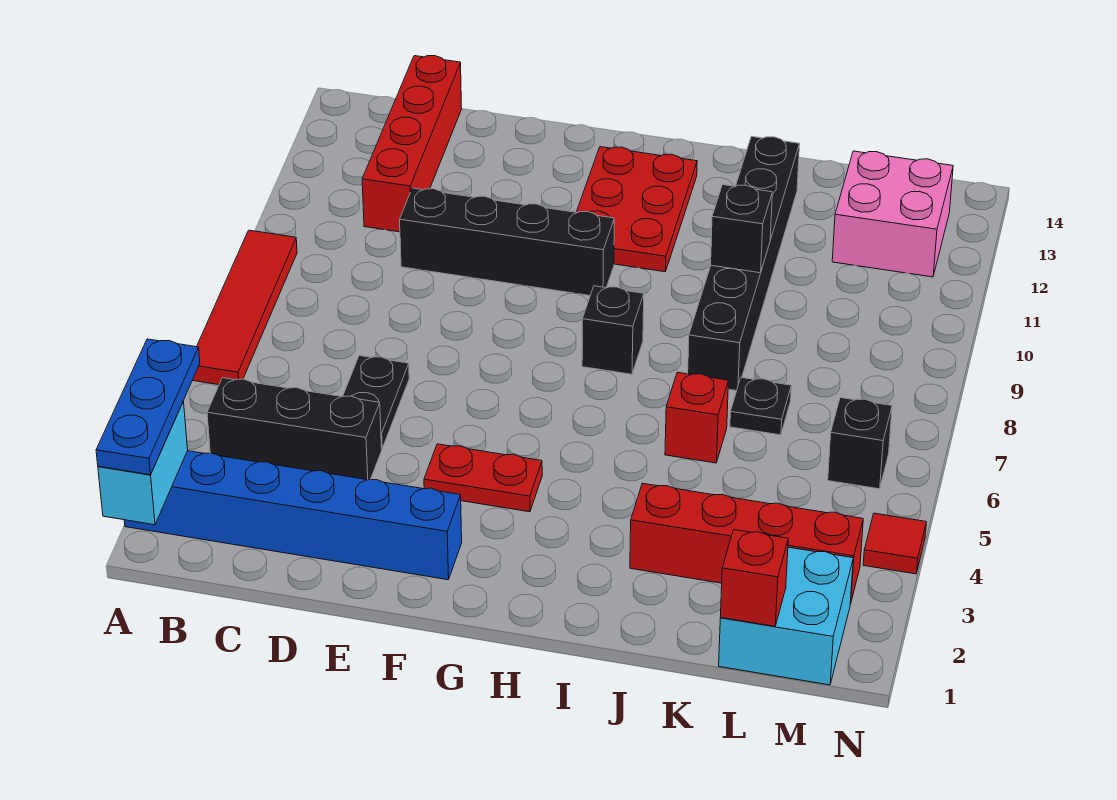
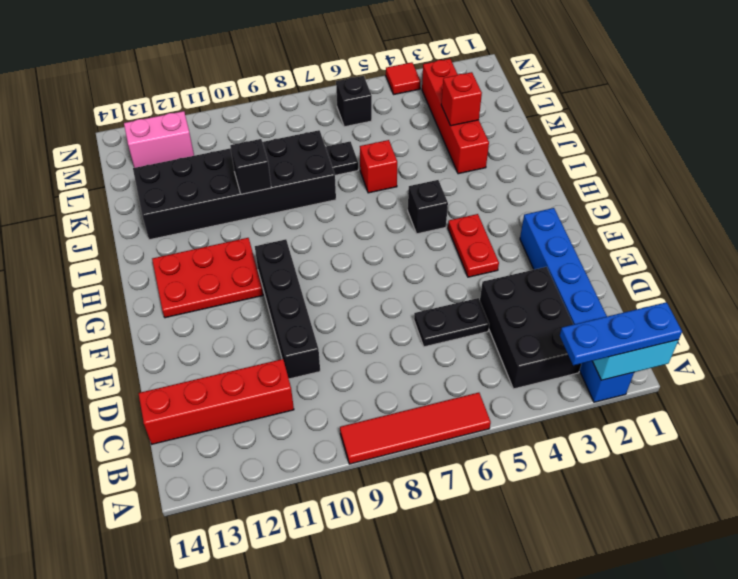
black brick B4:D4 level 1 -> black brick B3:D4 level 1
black brick H8 level 1 -> black brick H5 level 1
black brick J8:J13 level 1 -> black brick J8:K13 level 1
cyan brick L1:M2 level 1 -> none
red brick L1 level 2 -> red brick K3 level 2
pink brick L12:M13 level 1 -> pink brick M12:M13 level 1

